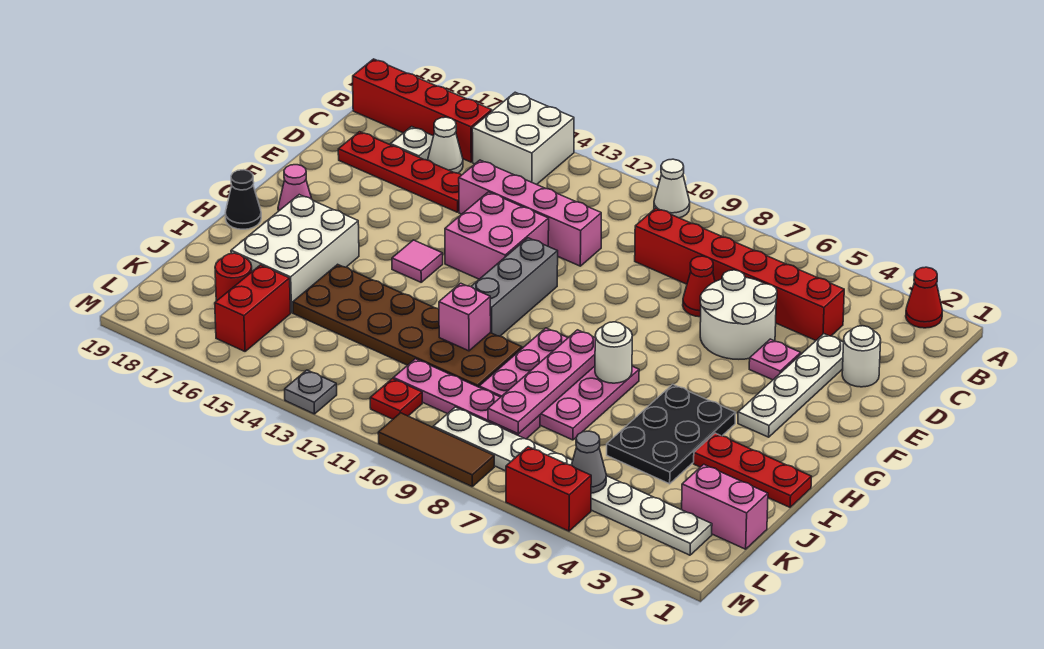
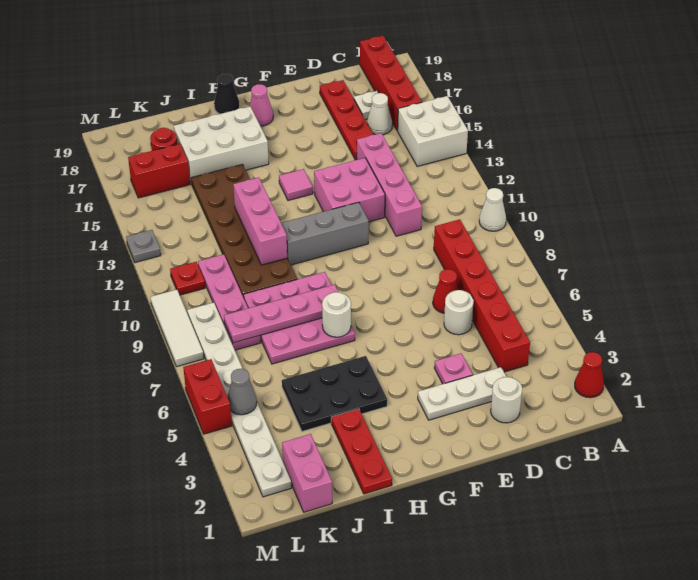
white plate D3:G3 level 1 -> white plate D3:F3 level 1
white round brick D5:E6 level 1 -> white round brick D6 level 1
pink brick I11 level 2 -> pink brick I11:I13 level 2
brown tile M8:M10 level 1 -> white tile M8:M10 level 1

